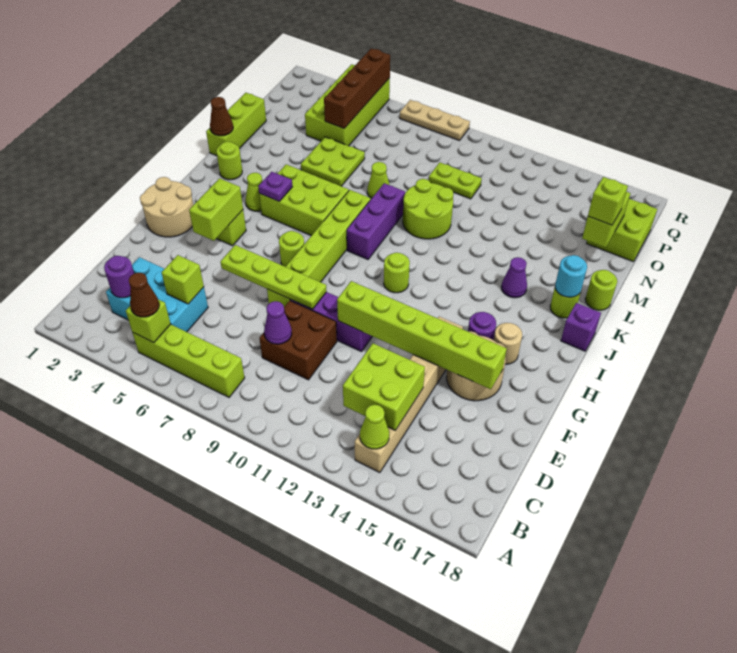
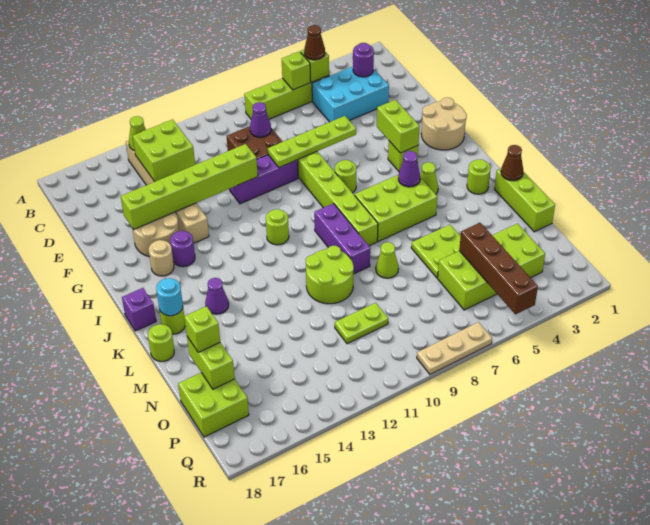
lime brick D5 level 2 -> lime brick B6 level 2
purple plate J5 level 2 -> purple cone J5 level 2
lime brick O4:R5 level 1 -> lime brick O3:P6 level 1

